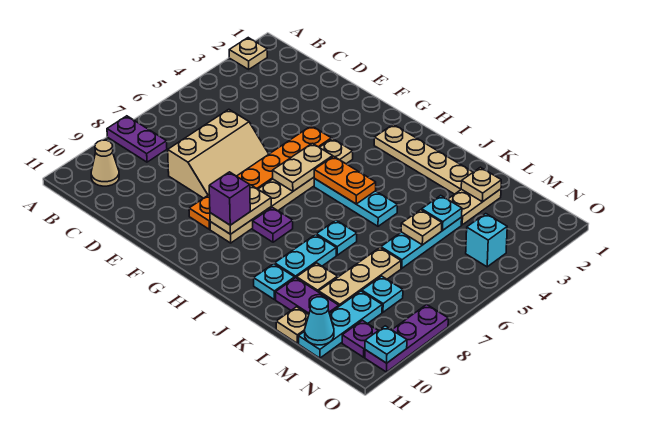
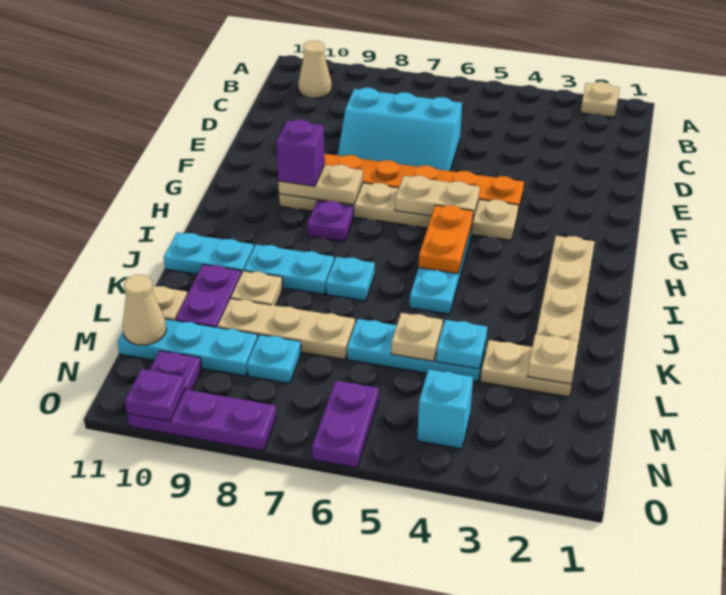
purple plate A8:B8 level 1 -> purple plate N6:O6 level 1
tan slope D6:E8 level 1 top D -> cyan slope D6:E8 level 1 top D
cyan plate J10 level 1 -> cyan plate J10:J11 level 1
cyan cone M11 level 2 -> tan cone M11 level 2
cyan plate O10 level 2 -> purple plate O10 level 2

